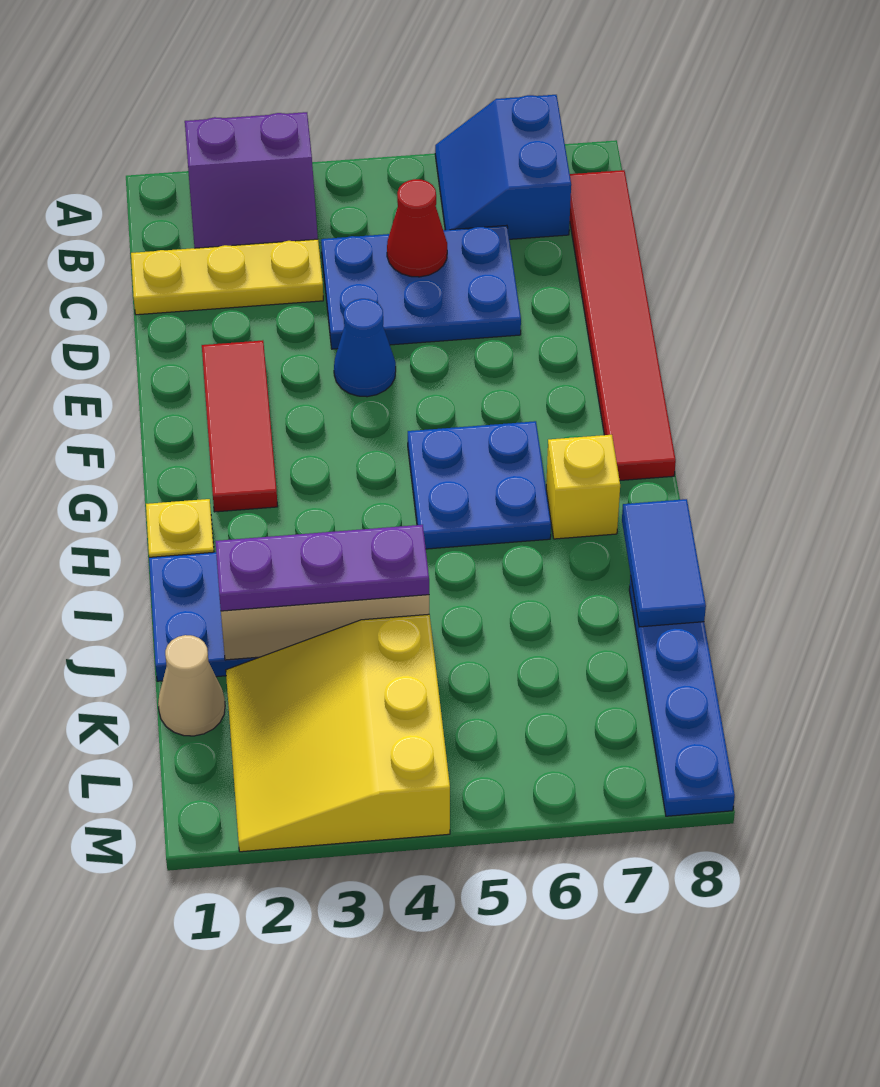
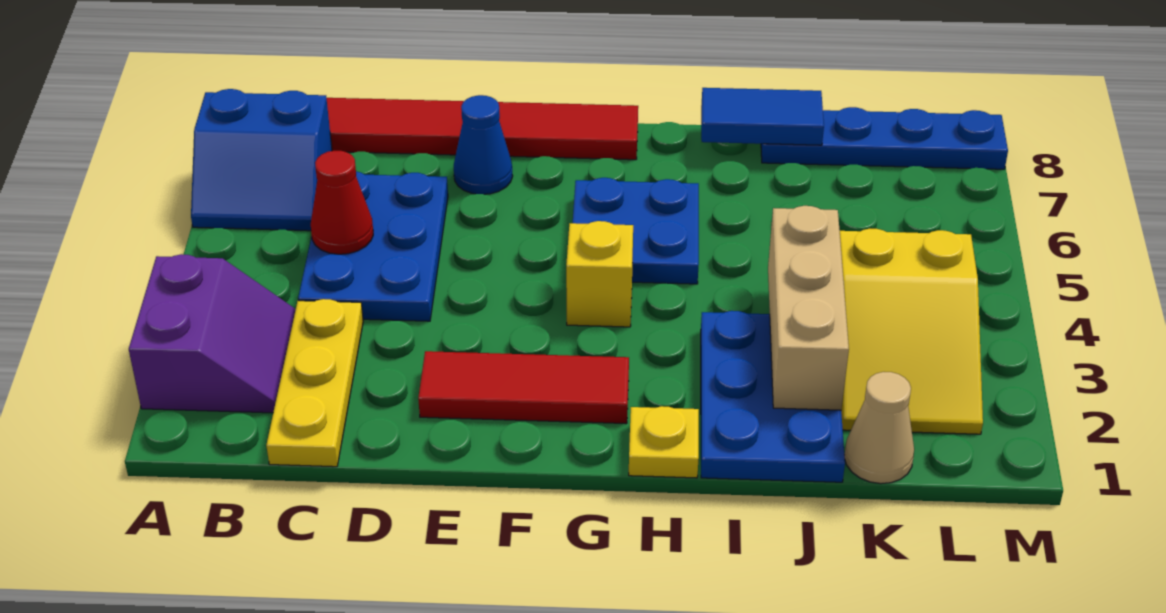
blue cone E4 level 1 -> blue cone E7 level 1
yellow brick H7 level 1 -> yellow brick G4 level 1
purple plate J2:J4 level 3 -> none
yellow slope K2:M4 level 1 top 4 -> yellow slope K2:L4 level 1 top 4

